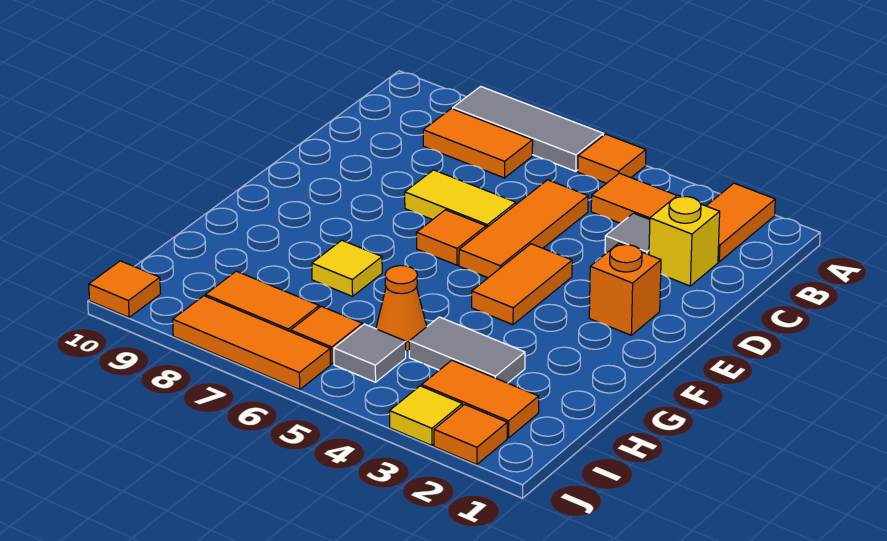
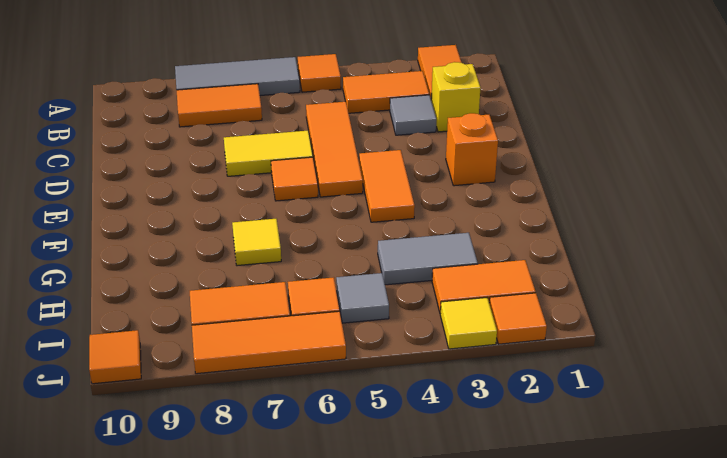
orange cone H5 level 1 -> none

